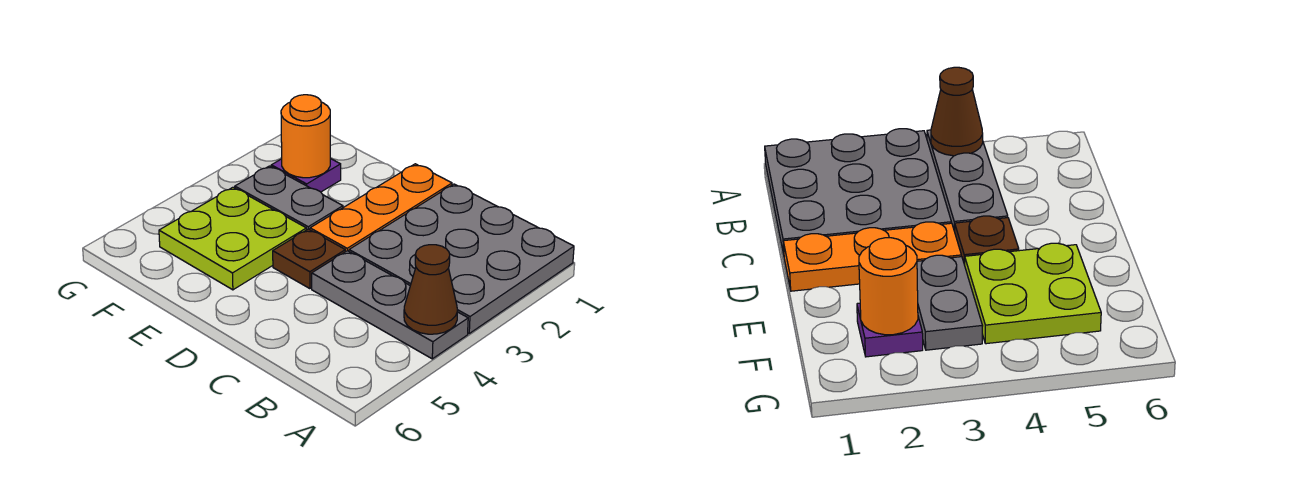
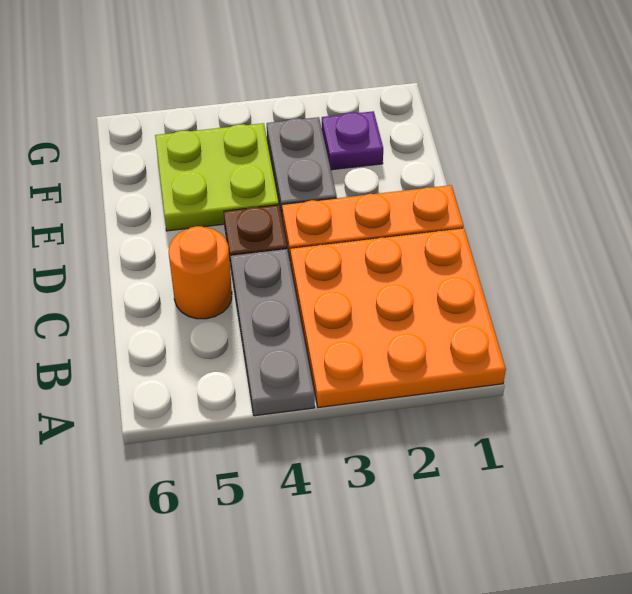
grey plate A1:C3 level 1 -> orange plate A1:C3 level 1
brown cone A4 level 2 -> none
orange round brick F2 level 2 -> orange round brick C5 level 1

